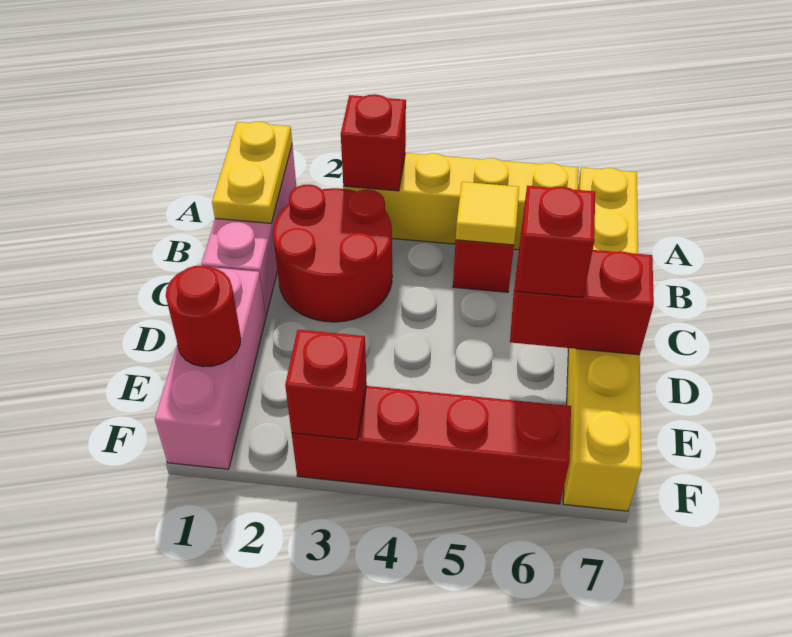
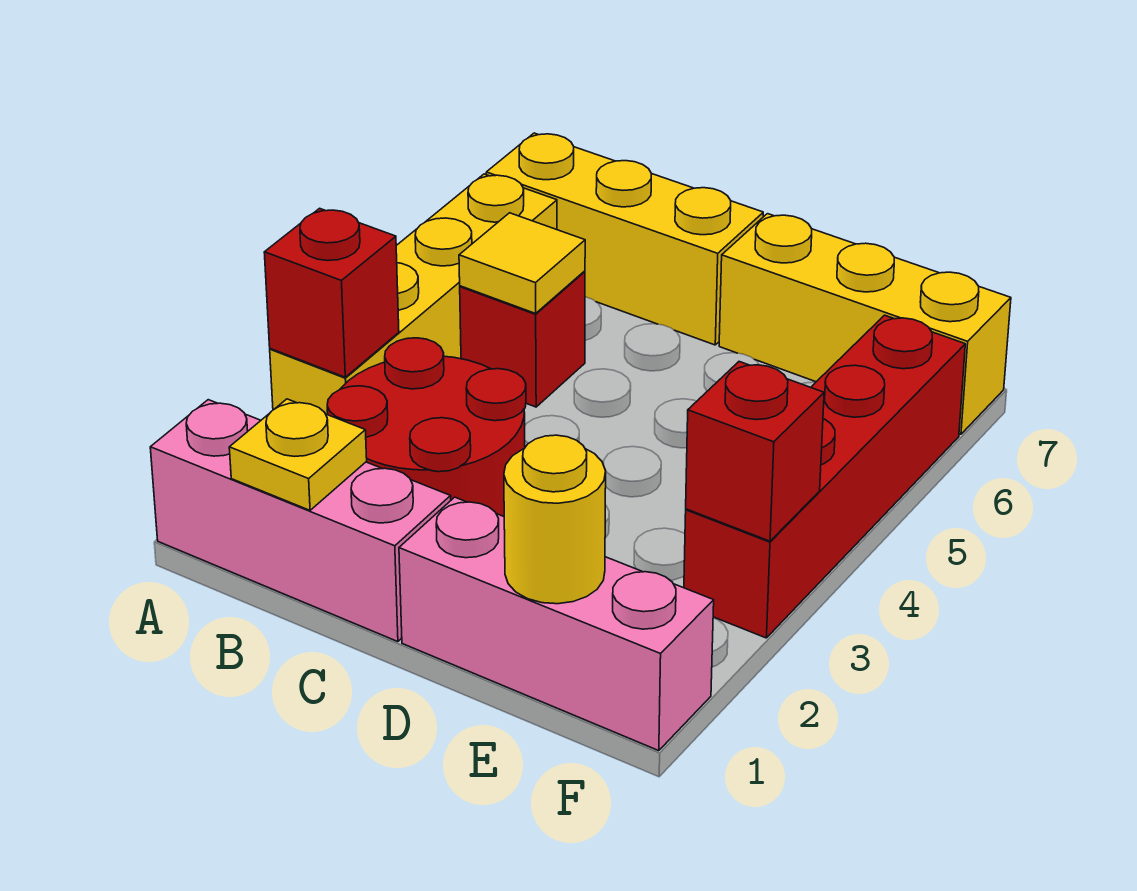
yellow plate A1:B1 level 2 -> yellow plate B1 level 2
red brick D6:D7 level 2 -> none
red brick D6 level 3 -> none
red round brick E1 level 2 -> yellow round brick E1 level 2

